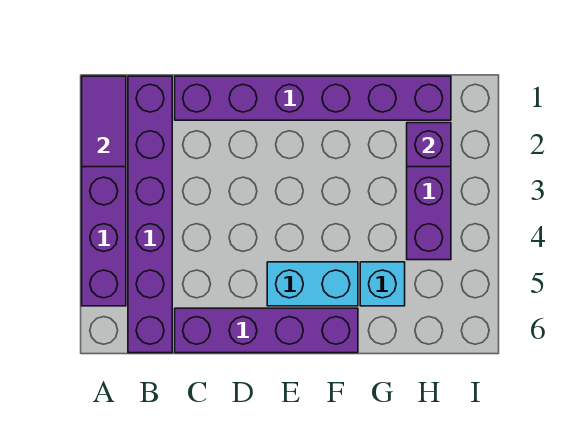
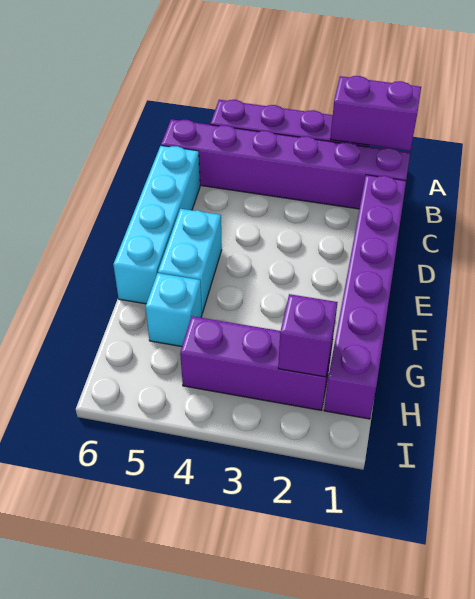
purple tile A1:A2 level 2 -> purple brick A1:A2 level 2
purple brick C6:F6 level 1 -> cyan brick C6:F6 level 1

